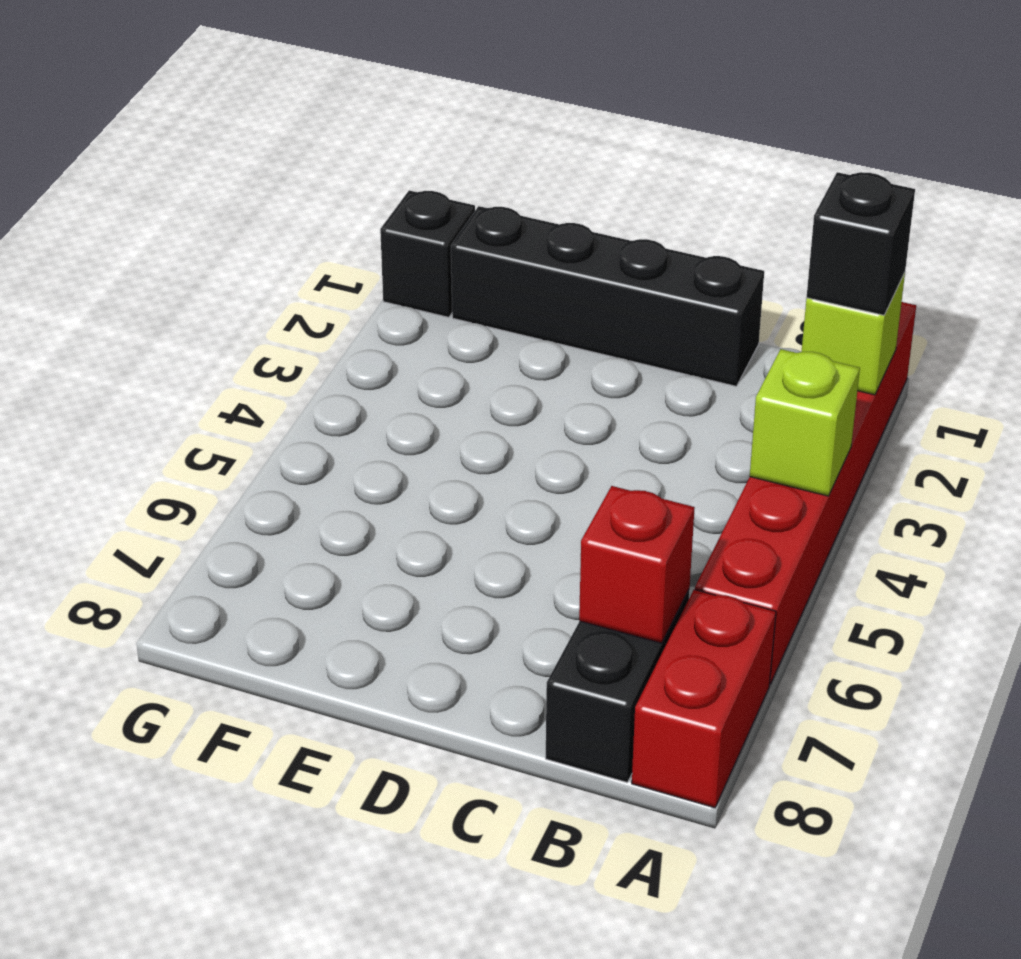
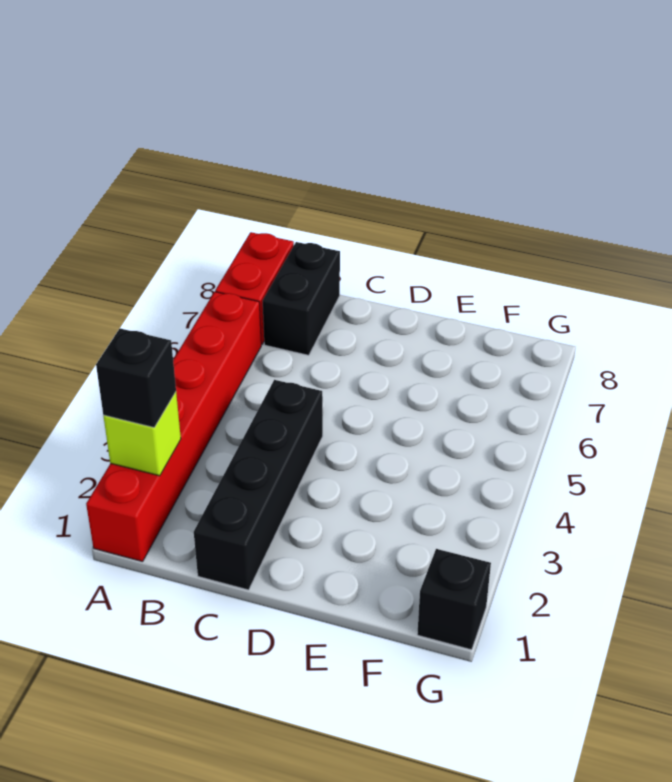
lime brick A4 level 2 -> none
red brick B7 level 2 -> none
black brick C1:F1 level 1 -> black brick C1:C4 level 1

